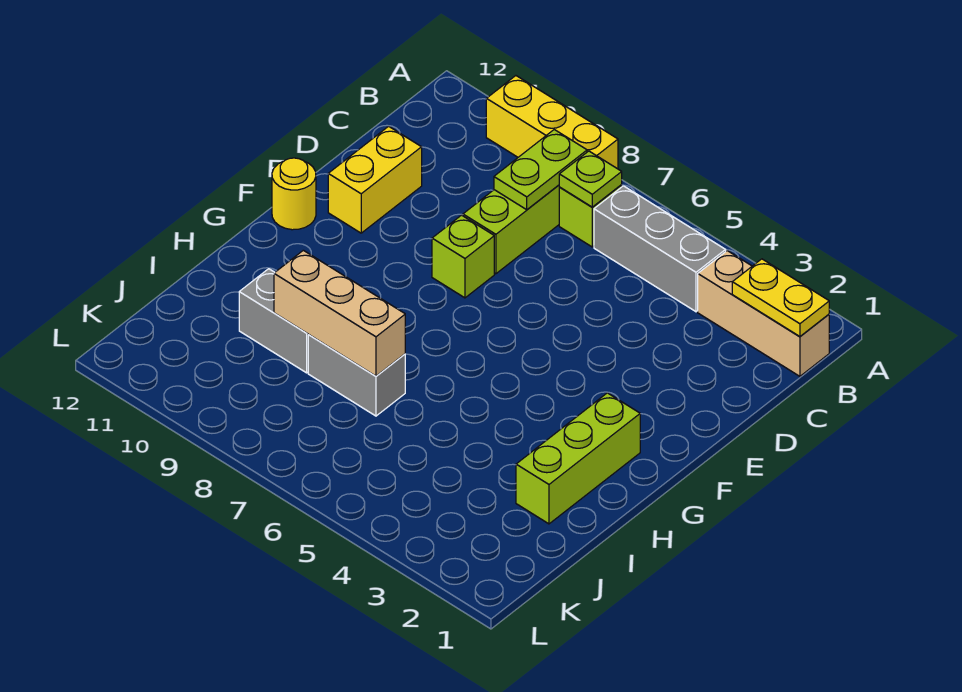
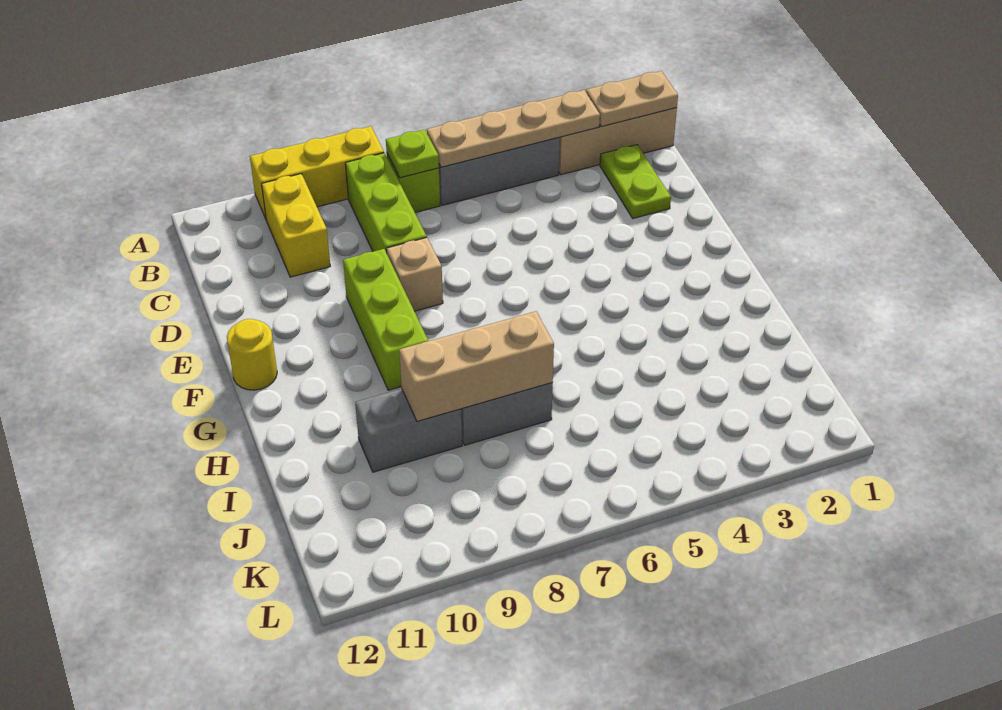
yellow plate B1:B2 level 2 -> tan plate B1:B2 level 2
none -> tan plate B3:B6 level 2
lime plate B8:C8 level 2 -> lime plate C2:D2 level 1
yellow brick D11:E11 level 1 -> yellow brick B10:C10 level 1
lime brick E8 level 1 -> tan brick E8 level 1
lime brick G2:I2 level 1 -> lime brick E9:G9 level 1

